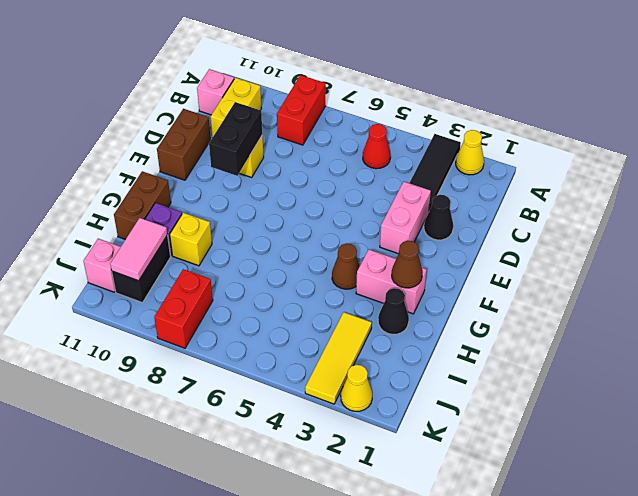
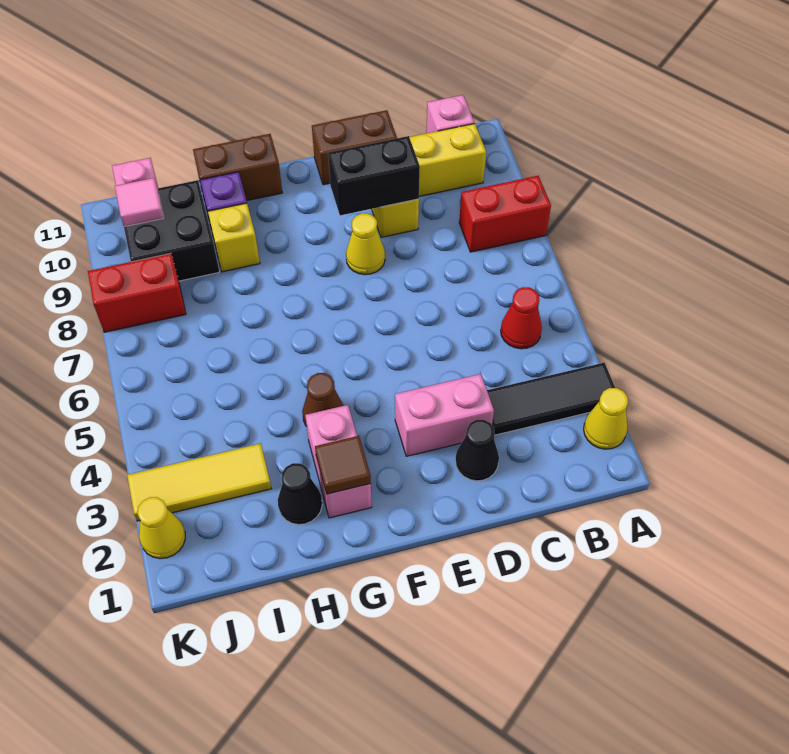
none -> yellow cone E8 level 1
brown cone G2 level 2 -> brown tile G2 level 2
black brick I10:J10 level 1 -> black brick I9:J10 level 1
pink tile I10:J10 level 2 -> pink tile J10 level 2

